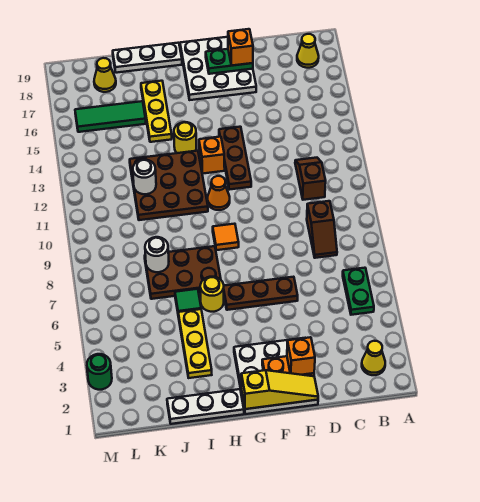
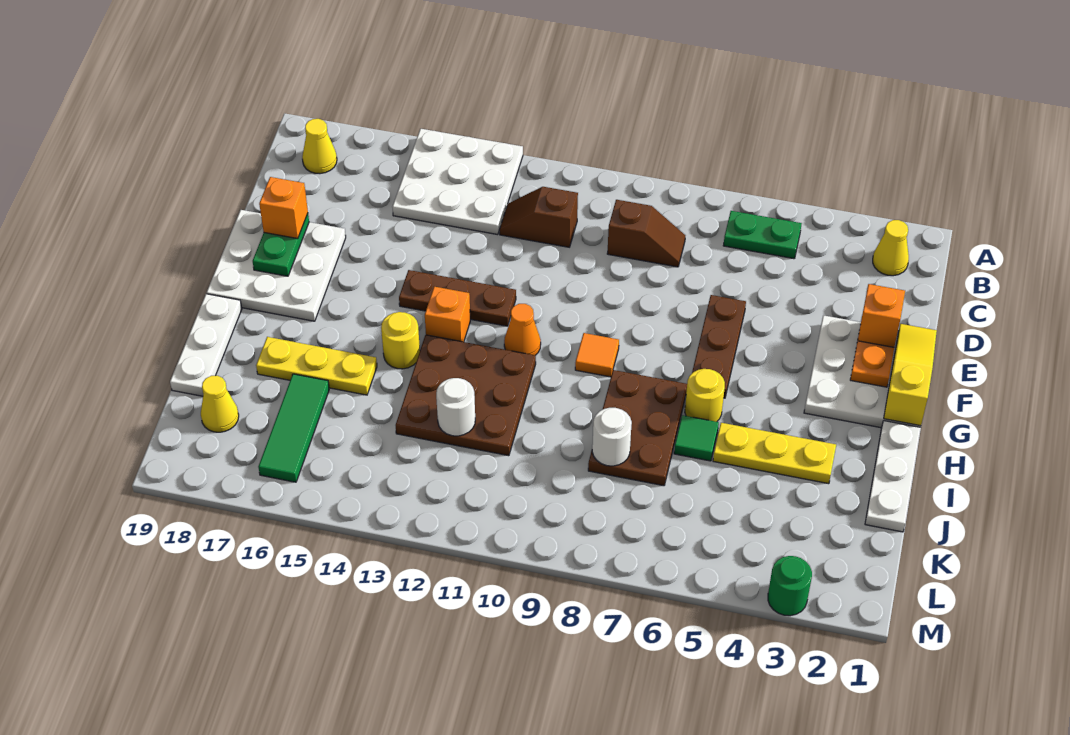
none -> white plate A13:C15 level 1

